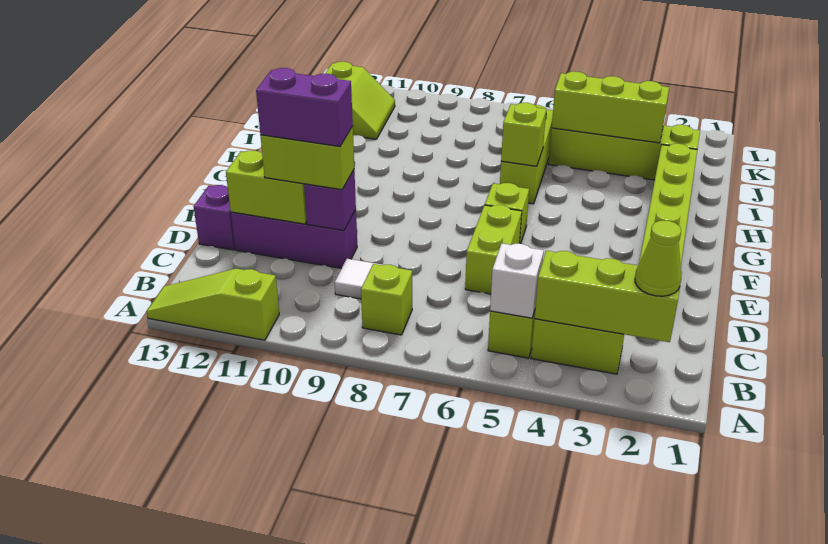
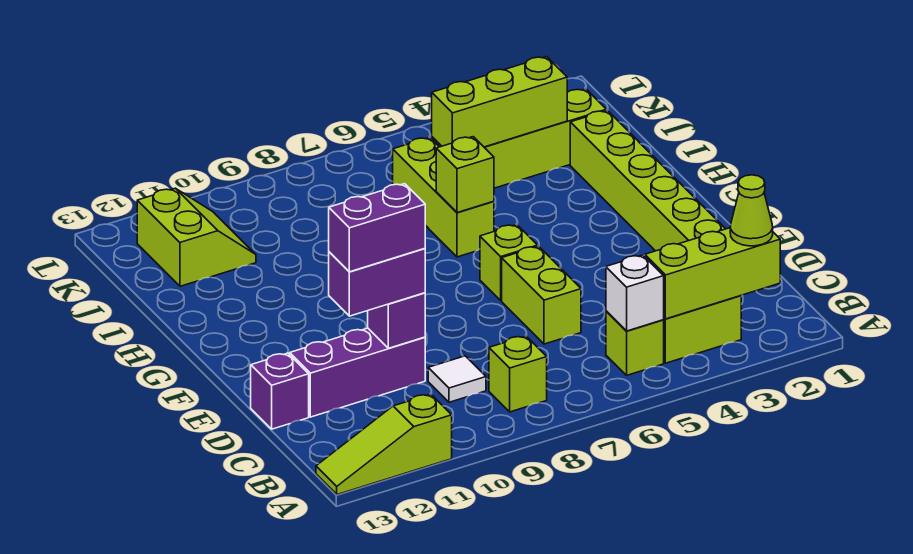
lime brick D10:D11 level 3 -> purple brick D10:D11 level 3
lime brick D11:D12 level 2 -> none

